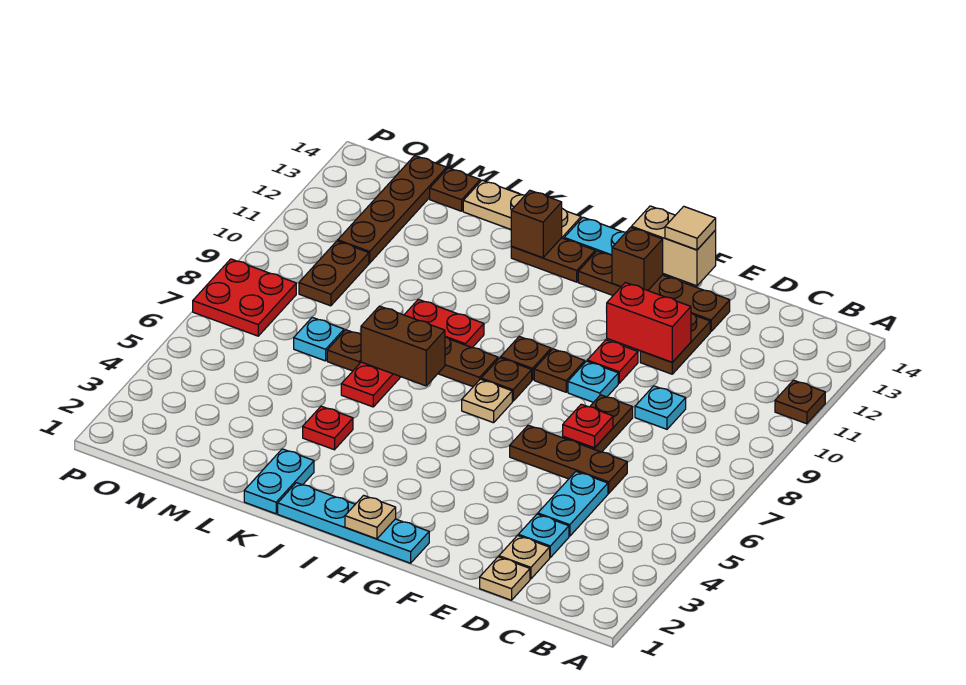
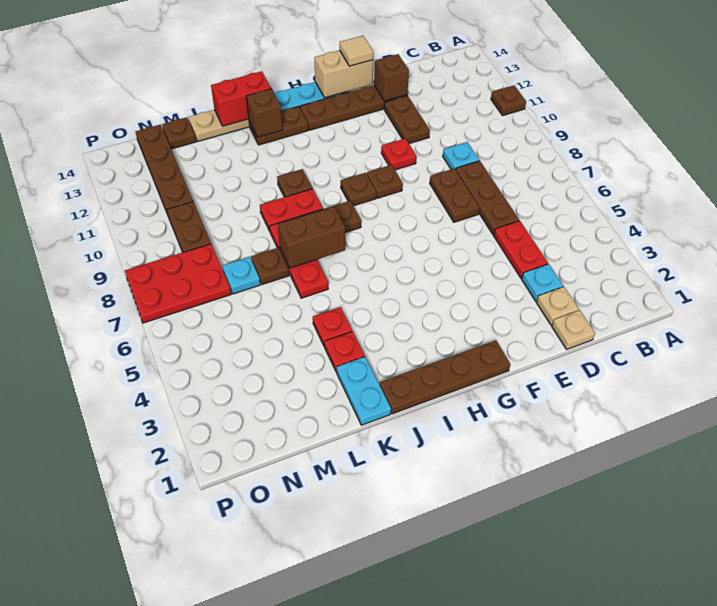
cyan plate D4:D5 level 1 -> red plate D4:D5 level 1
brown plate D6:F6 level 1 -> brown plate D6:D8 level 1
red plate E7 level 2 -> red plate K3 level 1
red brick E11:F11 level 2 -> red brick J14:K14 level 2
cyan plate F9 level 1 -> none
cyan plate G1:J1 level 1 -> brown plate G1:J1 level 1
brown brick G13 level 2 -> brown brick E13 level 2
tan plate H1 level 2 -> none
tan plate H7 level 1 -> none
brown plate H8 level 1 -> brown plate J10 level 1
red plate O7:P8 level 1 -> red plate N7:P8 level 1

